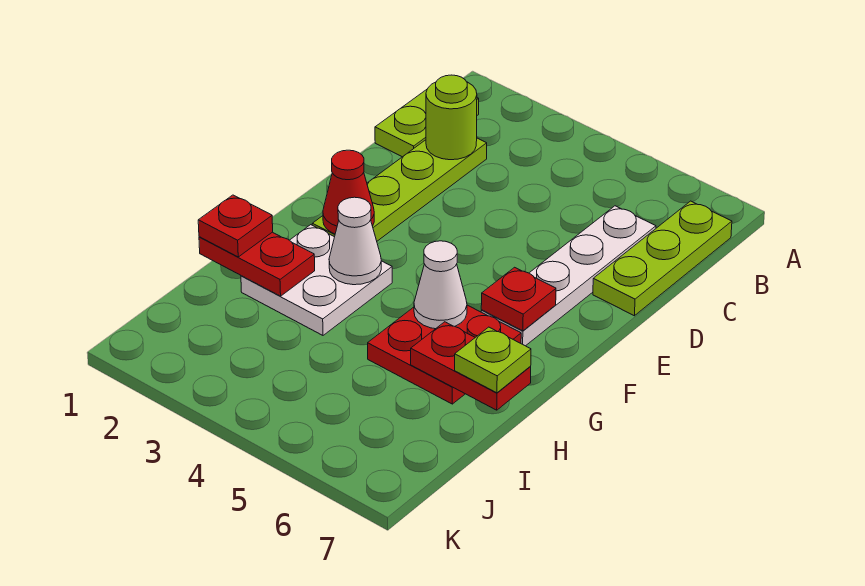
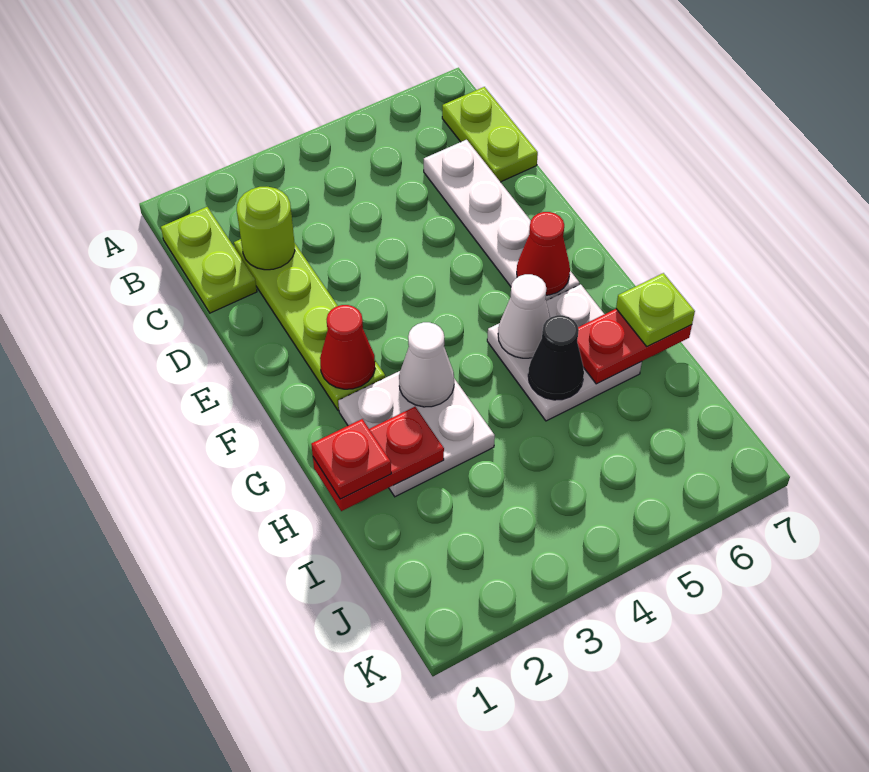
lime plate B7:D7 level 1 -> lime plate B7:C7 level 1
red plate F6 level 2 -> red cone F6 level 2
red plate G5:H6 level 1 -> white plate G5:H6 level 1
none -> black cone H5 level 2

